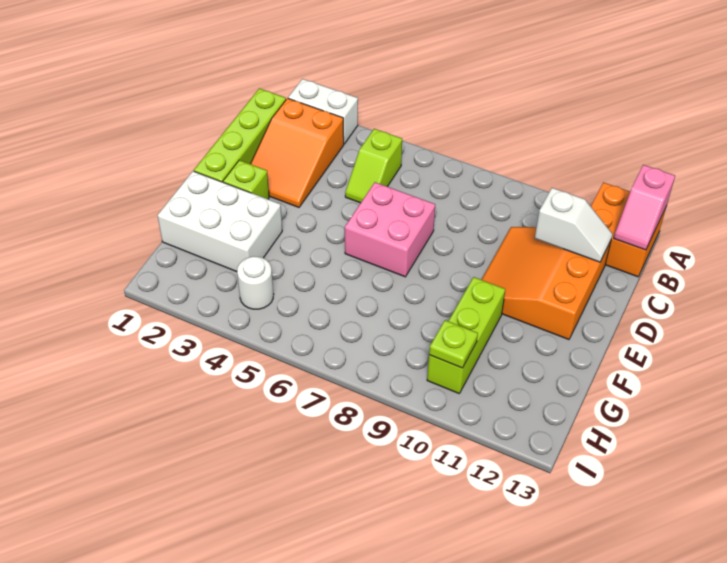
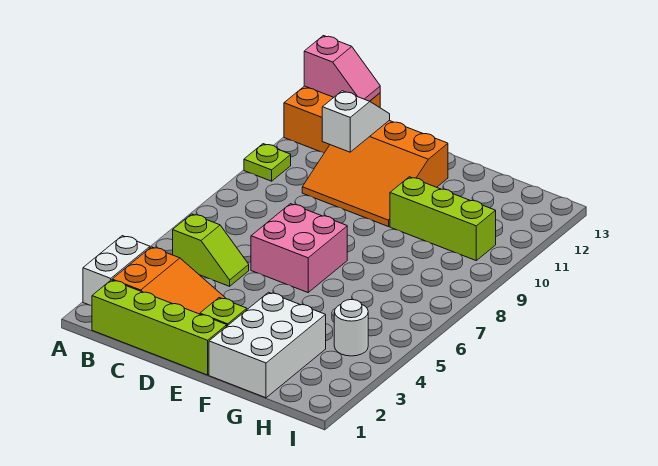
lime plate H10 level 2 -> lime plate A10 level 1

